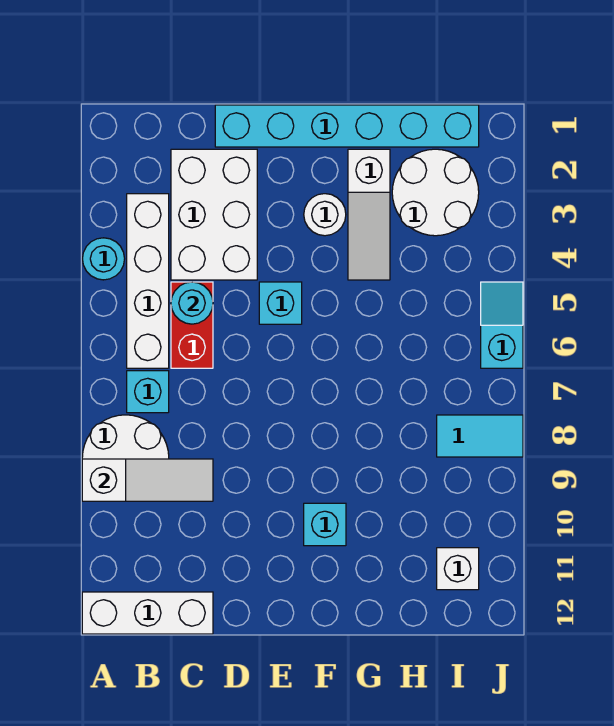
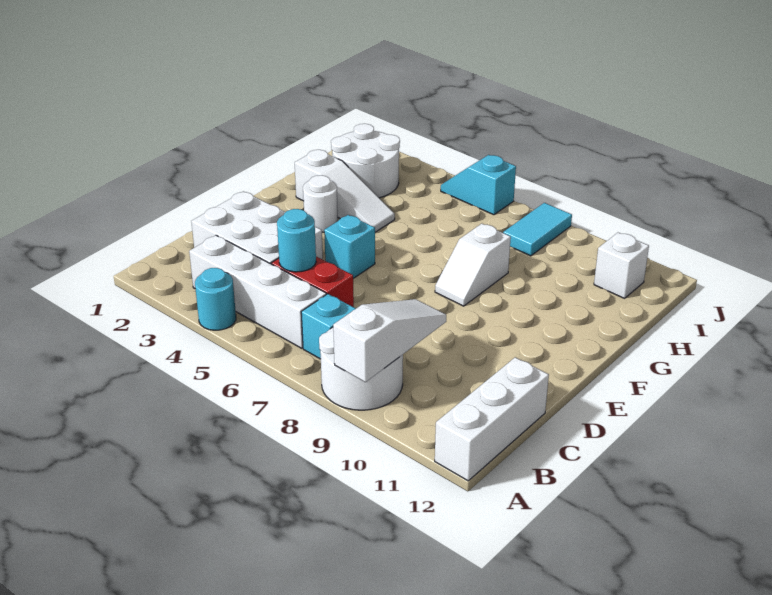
cyan brick D1:I1 level 1 -> none
none -> white slope F8:G8 level 1 top G
cyan brick F10 level 1 -> none

